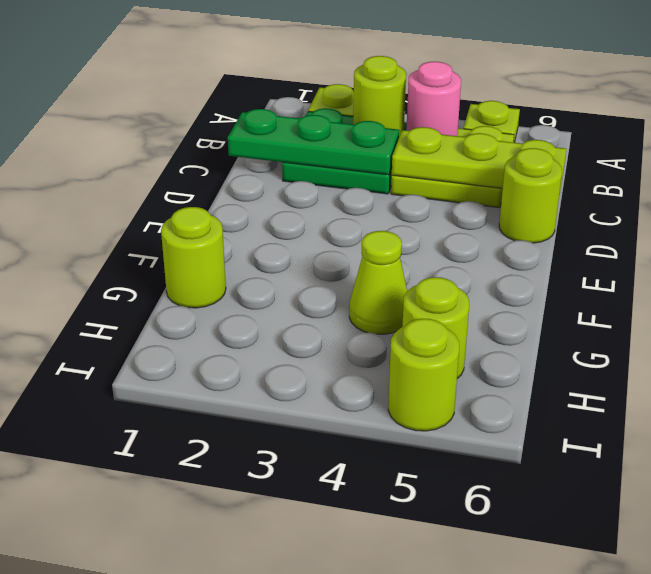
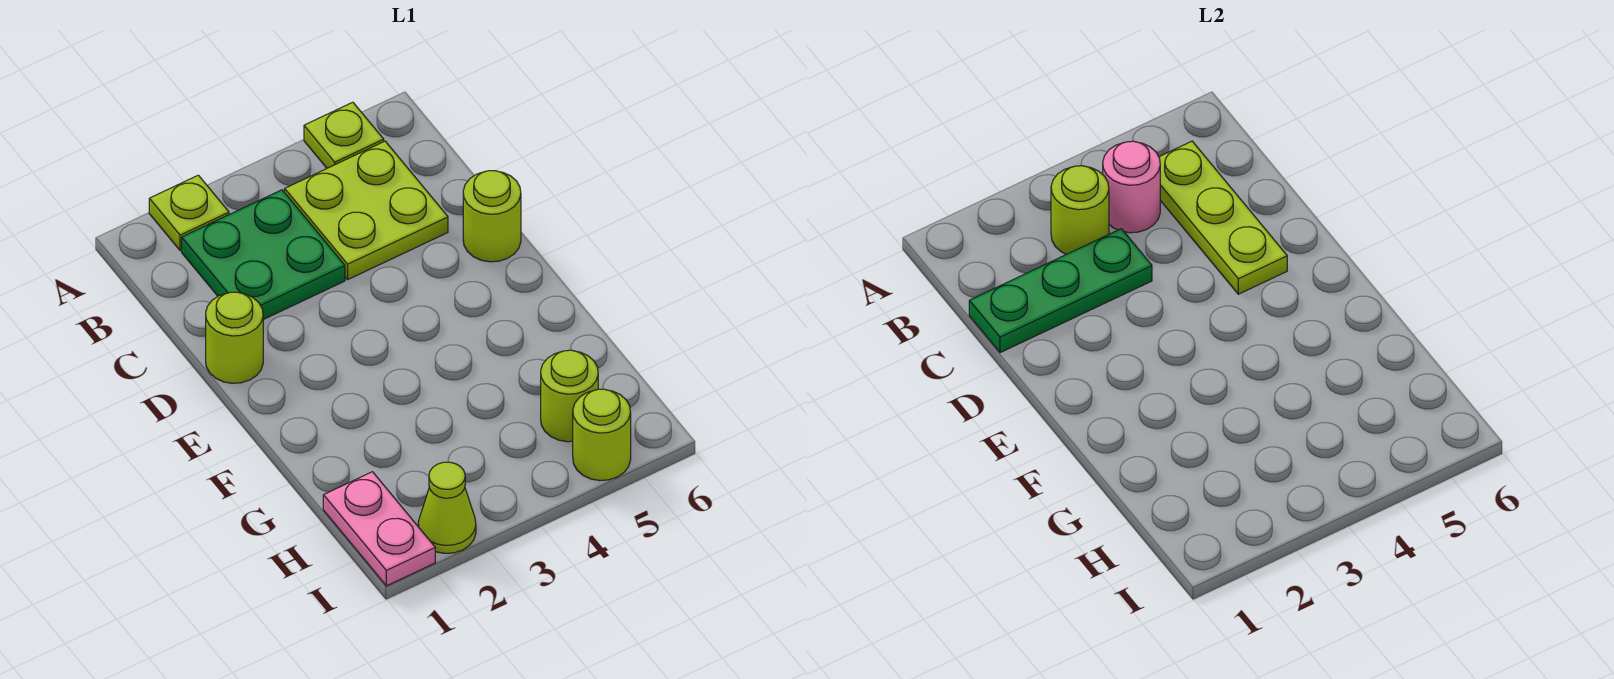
lime plate C4:C6 level 2 -> lime plate B5:D5 level 2
lime round brick G1 level 1 -> lime round brick D1 level 1
lime cone G4 level 1 -> lime cone I2 level 1
none -> pink plate H1:I1 level 1

